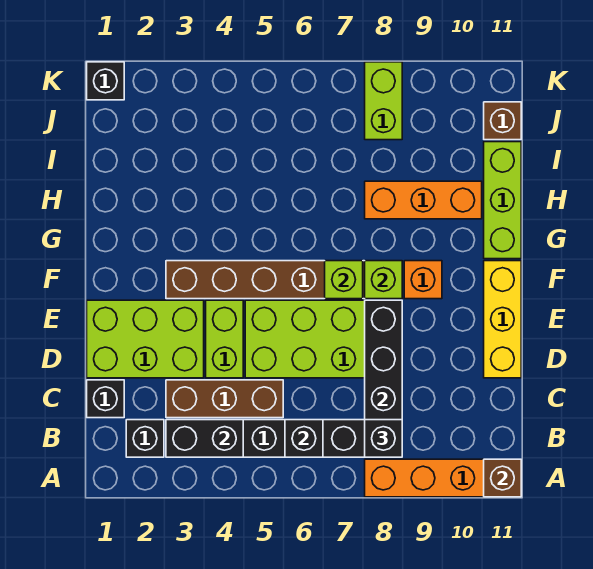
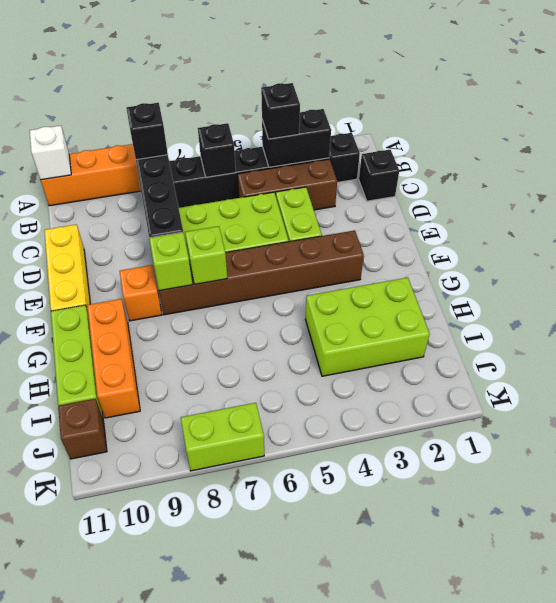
brown brick A11 level 2 -> white brick A11 level 2
lime brick D1:E3 level 1 -> lime brick H2:I4 level 1
orange brick H8:H10 level 1 -> orange brick G10:I10 level 1
lime brick J8:K8 level 1 -> lime brick K7:K8 level 1
black brick K1 level 1 -> black brick B4 level 3

